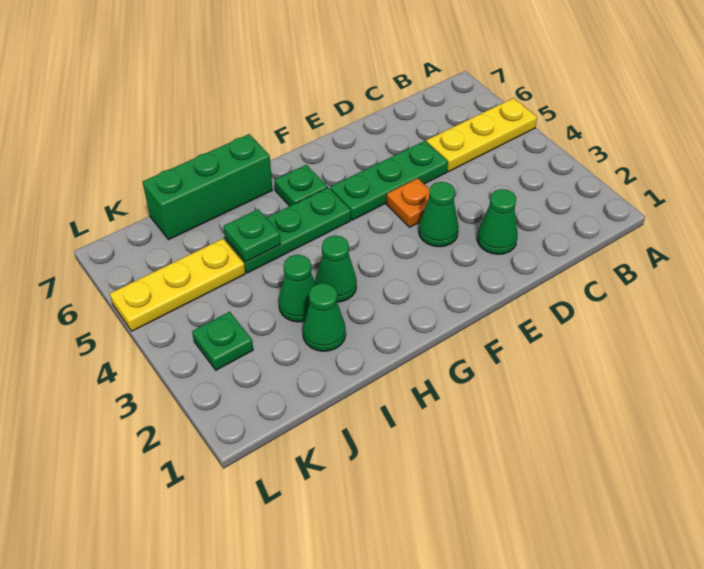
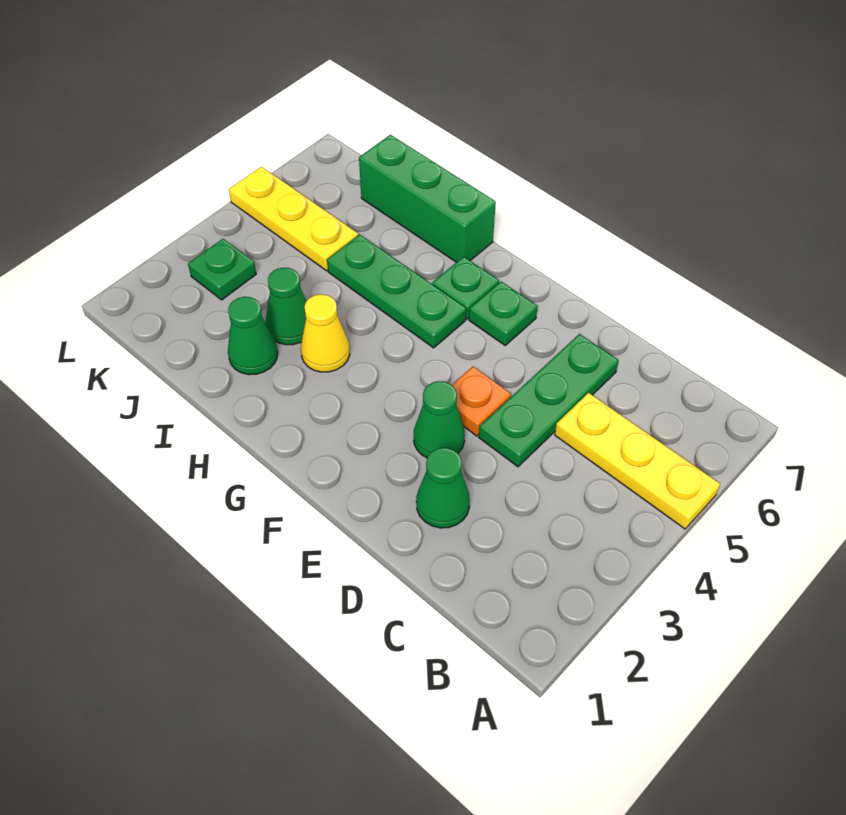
green plate D5:F5 level 1 -> green plate D4:D6 level 1
green cone H3 level 1 -> yellow cone H3 level 1
green plate I5 level 2 -> green plate F6 level 1

